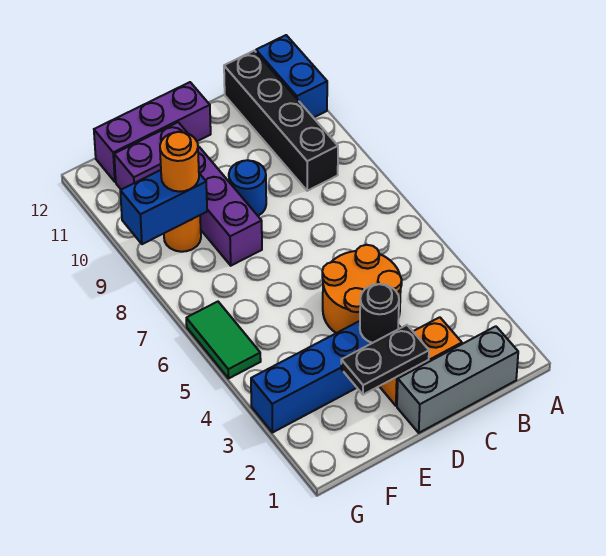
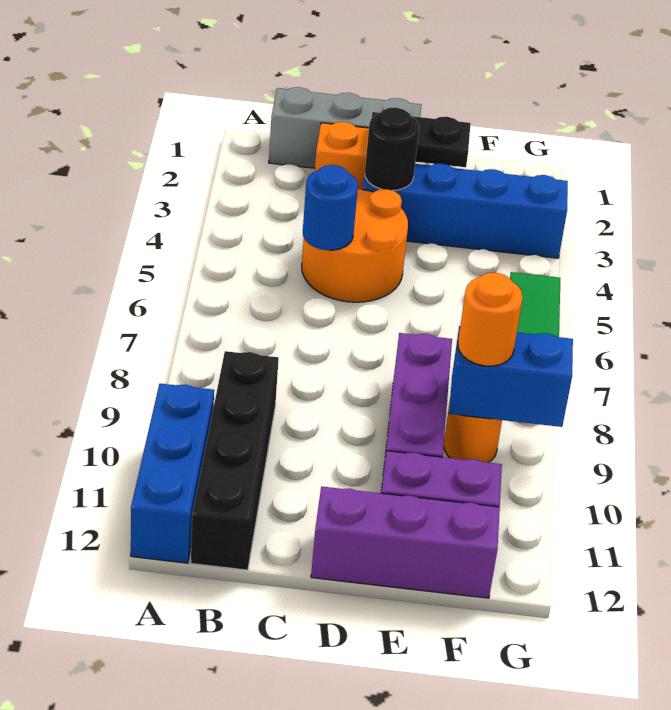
blue brick A11:A12 level 1 -> blue brick A10:A12 level 1
blue round brick D9 level 1 -> blue round brick C5 level 2

